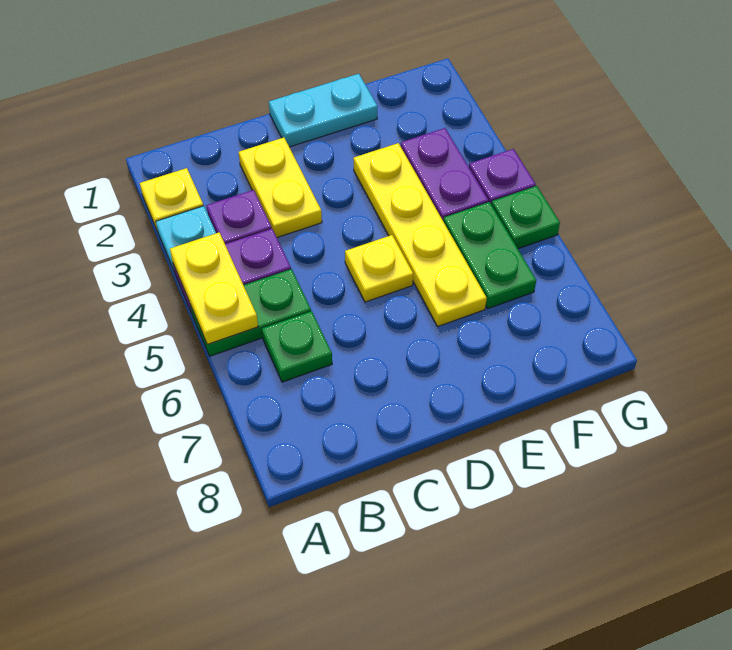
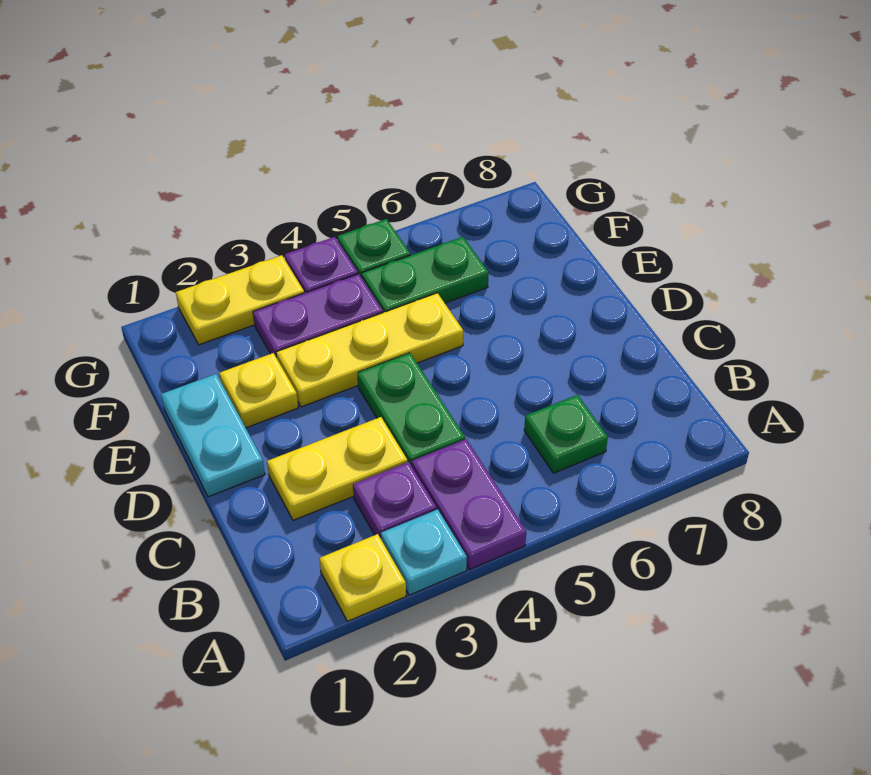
yellow plate A4:A5 level 2 -> yellow plate G2:G3 level 1
green plate A5:B5 level 1 -> green plate C4:D4 level 1
yellow plate D5 level 1 -> yellow plate E2 level 1
yellow plate E3:E6 level 1 -> yellow plate E3:E5 level 1

